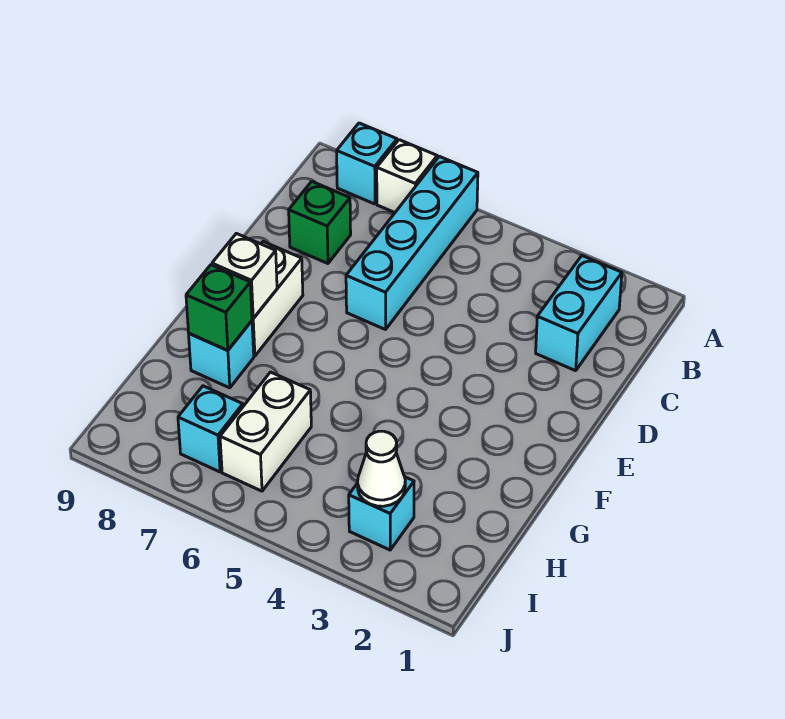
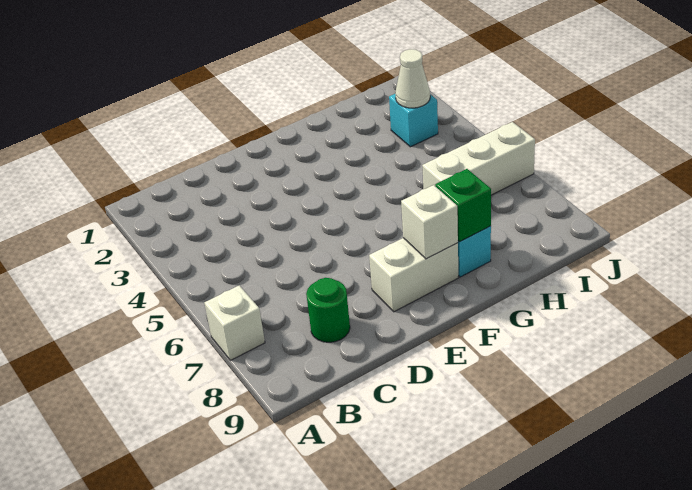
cyan brick A6:D6 level 1 -> none
cyan brick A8 level 1 -> none
cyan brick B2:C2 level 1 -> none
green brick C8 level 1 -> green round brick C8 level 1
white brick H6:I6 level 1 -> white brick H6:J6 level 1
cyan brick I7 level 1 -> none

